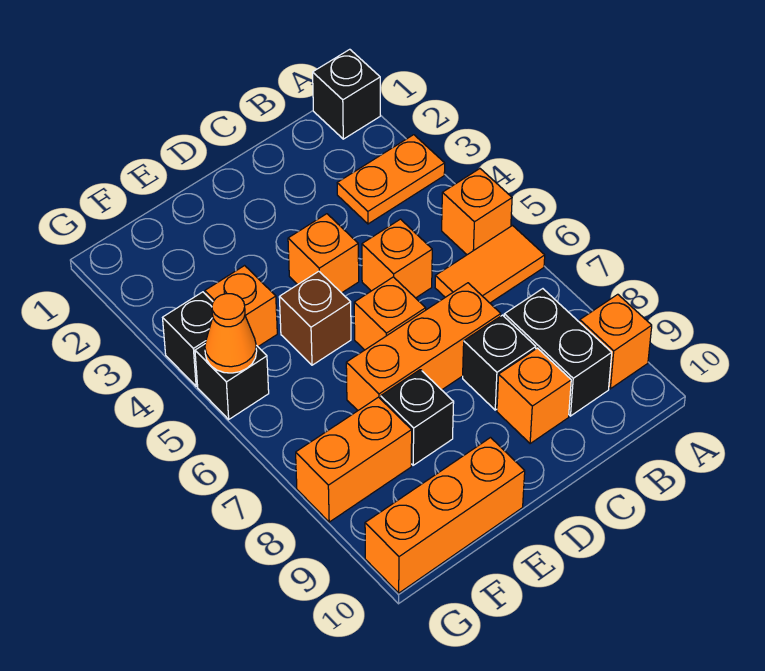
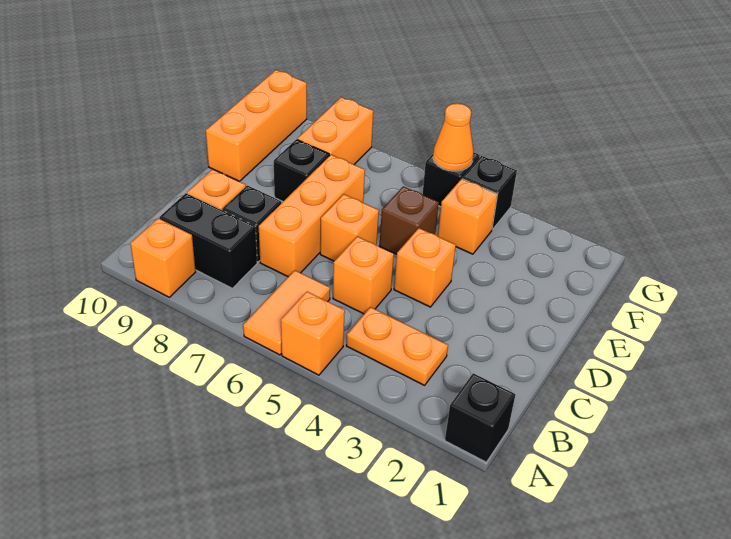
orange plate A3:B3 level 1 -> orange plate B3:B4 level 1

